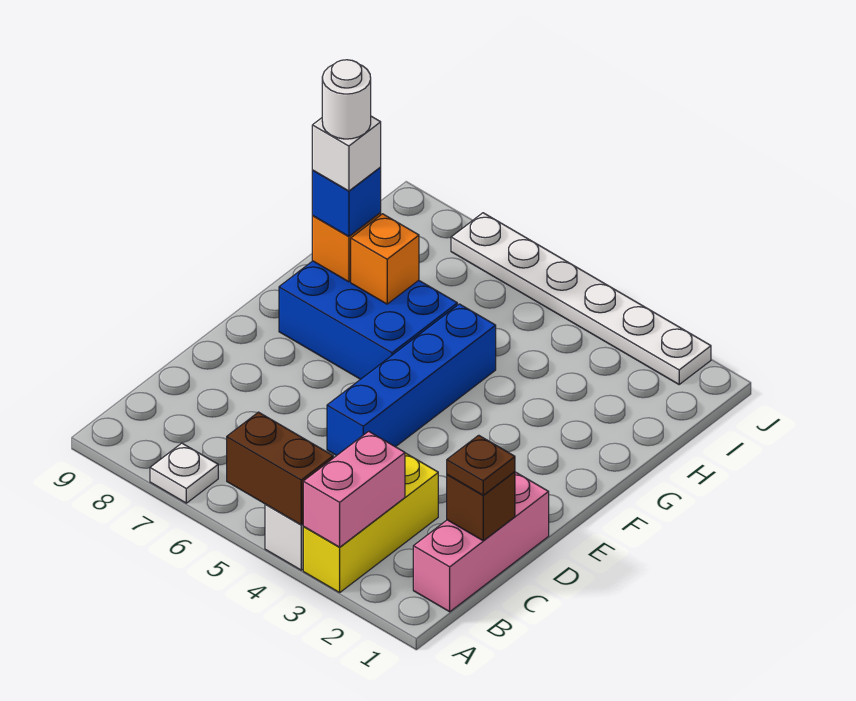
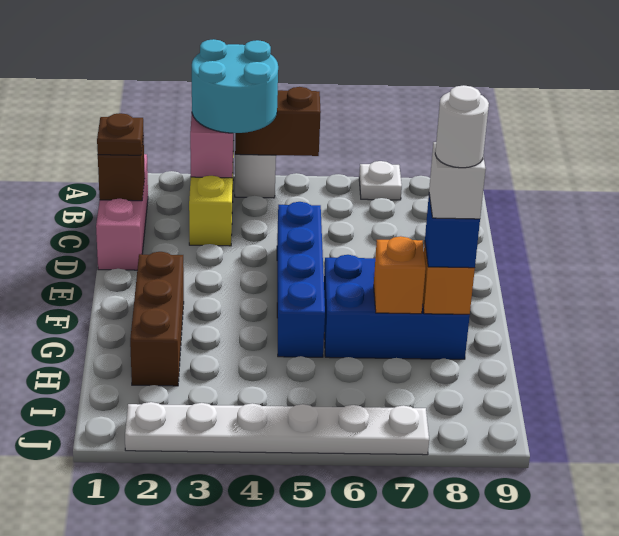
none -> cyan round brick A3:B4 level 3
none -> brown brick F2:H2 level 1

